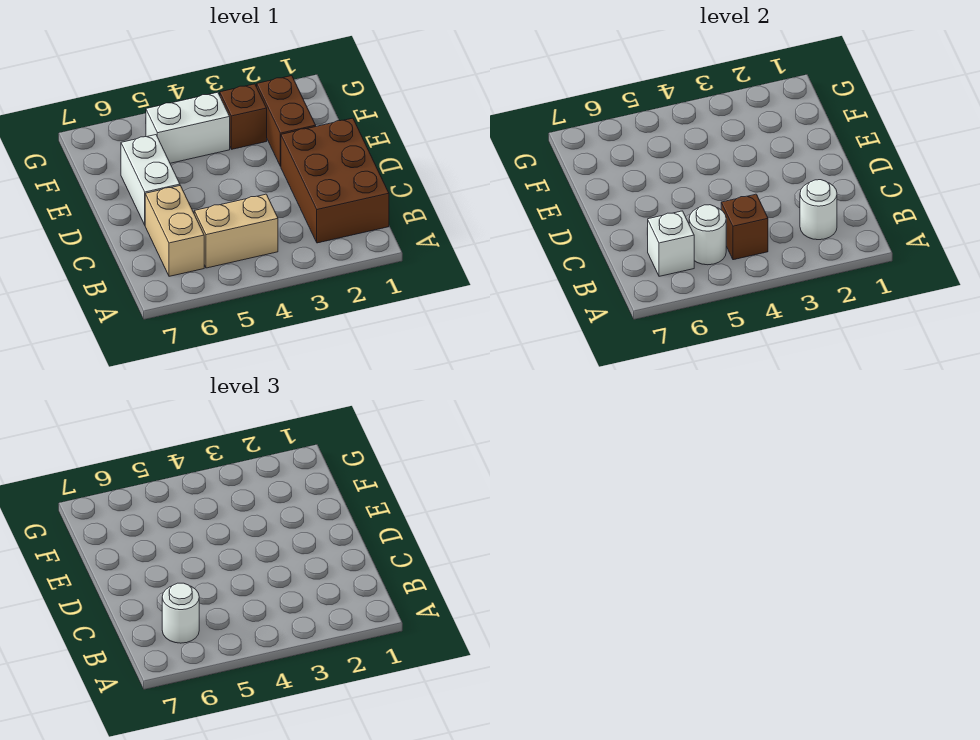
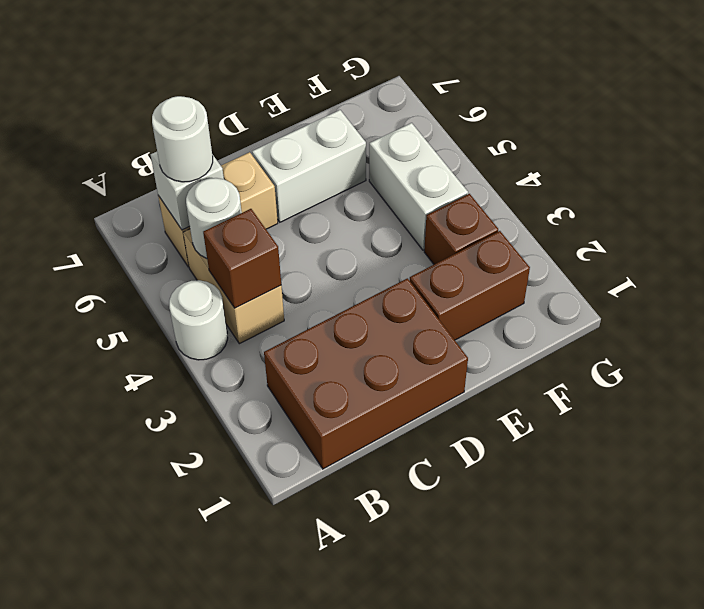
white round brick B2 level 2 -> white round brick A4 level 1

